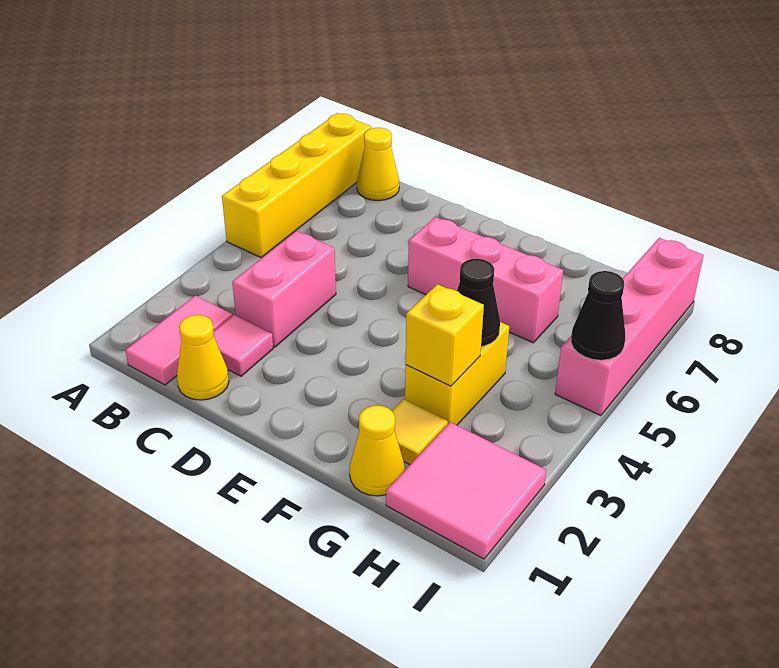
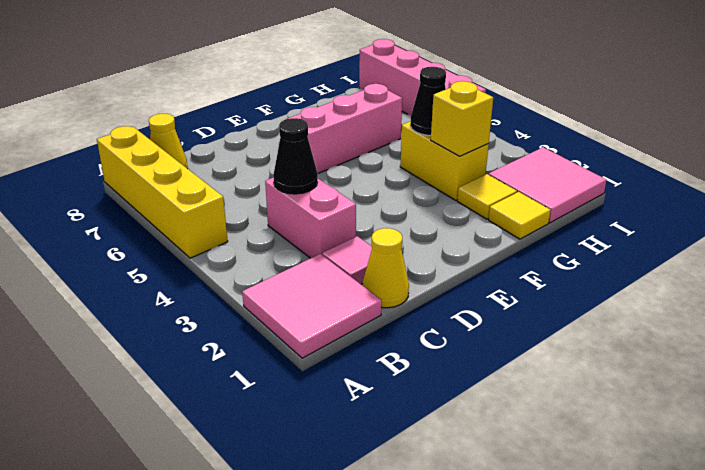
pink tile B1:B2 level 1 -> pink tile A1:B2 level 1
yellow cone G1 level 1 -> yellow tile G1 level 1
black cone I5 level 2 -> black cone C4 level 2

